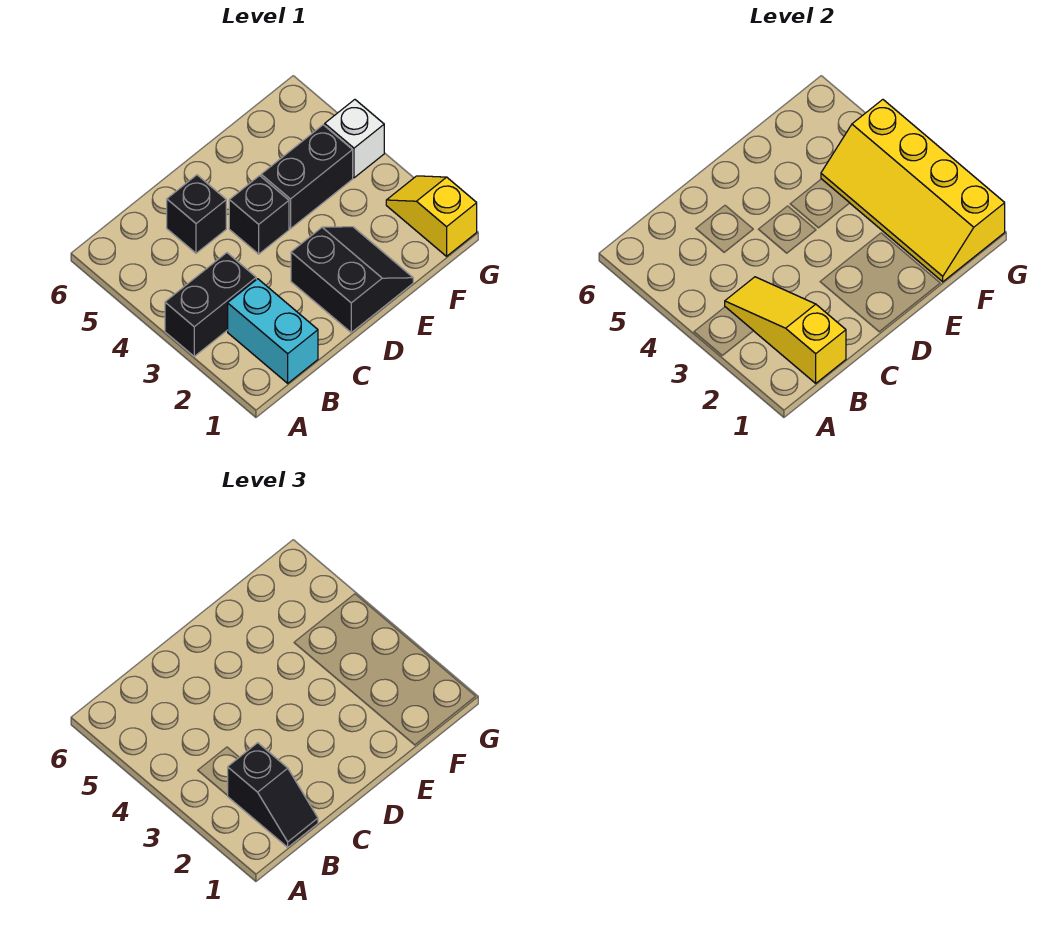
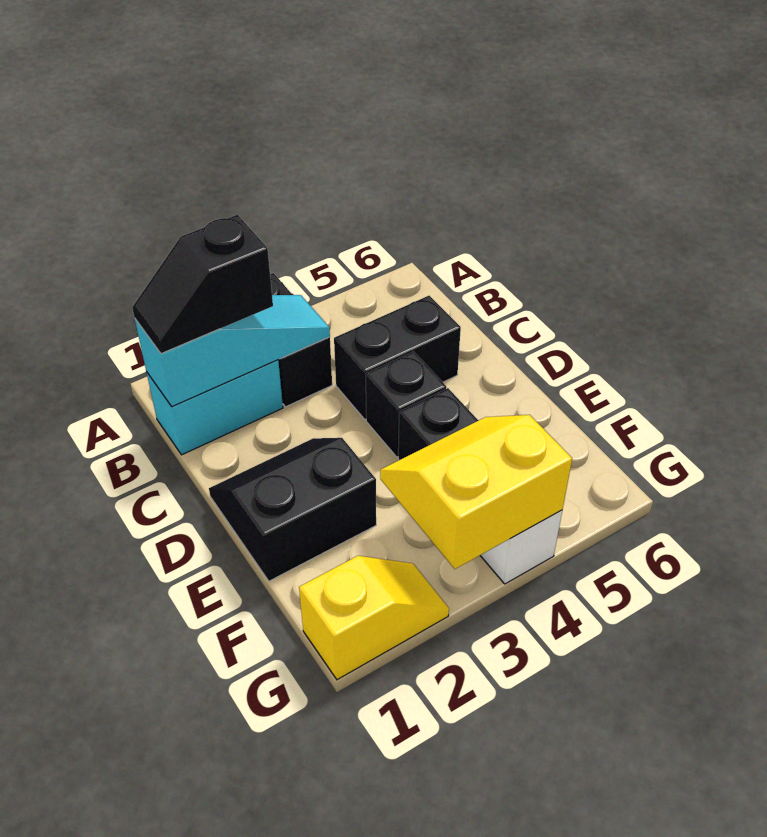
yellow slope B1:B3 level 2 top 1 -> cyan slope B1:B3 level 2 top 1
black brick C5 level 1 -> black brick C4:C5 level 1
black slope D1:E2 level 1 top D -> black slope D1:E2 level 1 top E
yellow slope F1:G4 level 2 top G -> yellow slope F3:G4 level 2 top G

